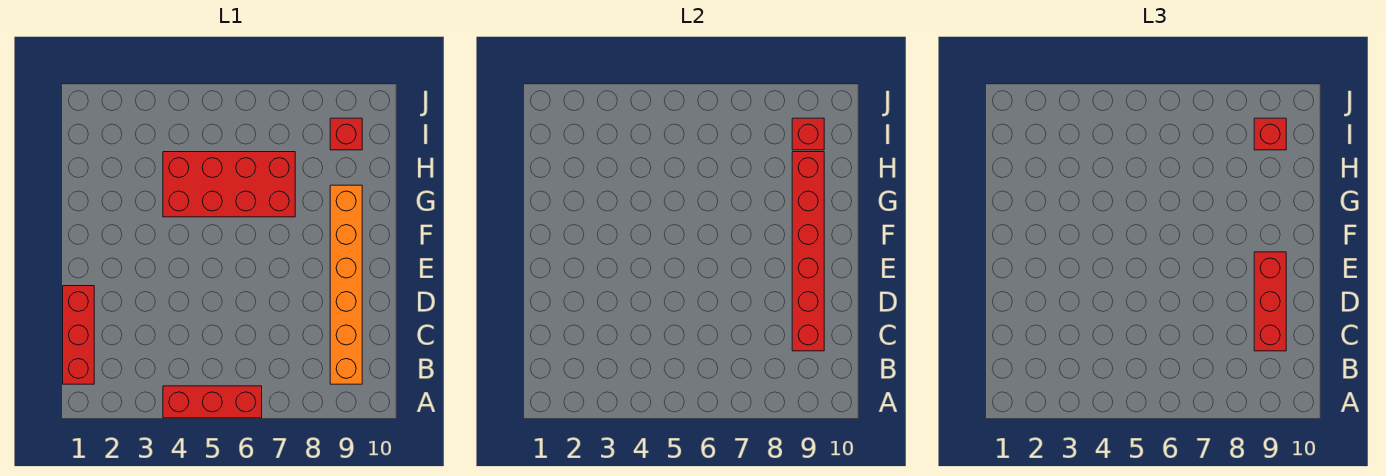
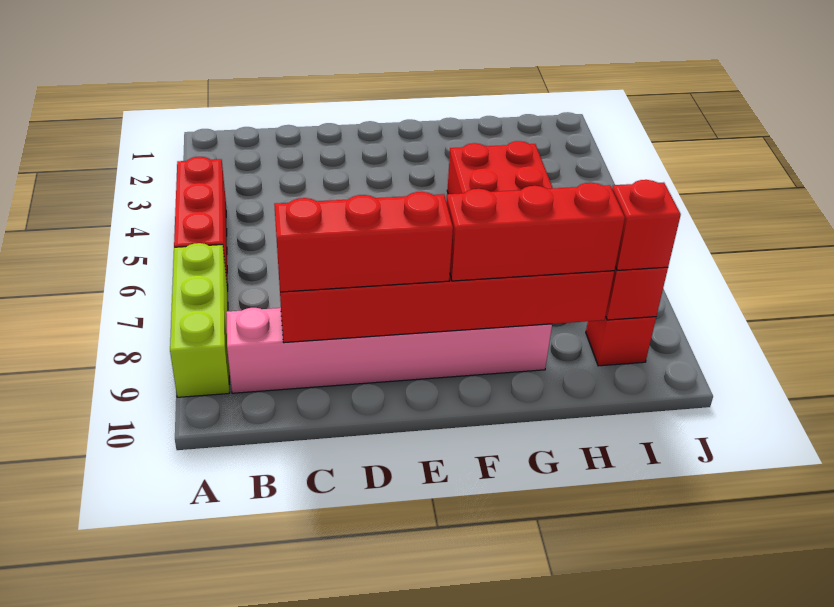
none -> lime brick A7:A9 level 1
red brick B1:D1 level 1 -> red brick F9:H9 level 3
orange brick B9:G9 level 1 -> pink brick B9:G9 level 1

